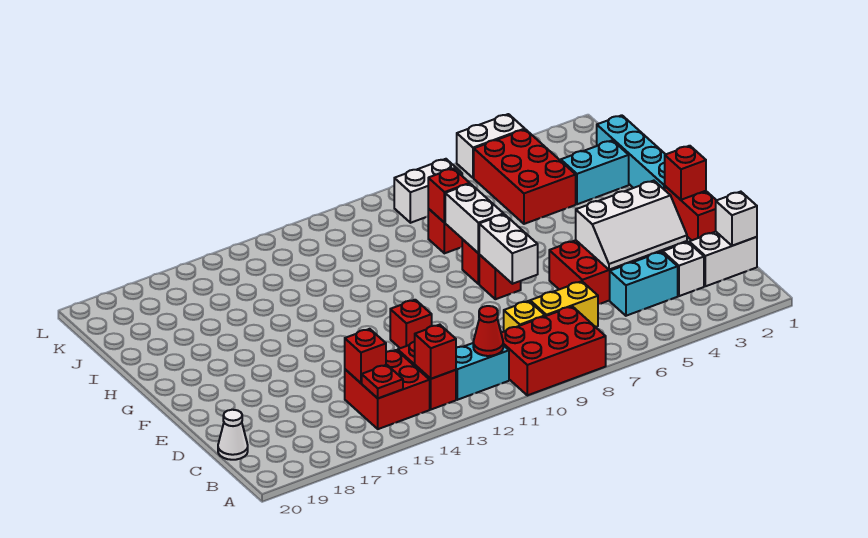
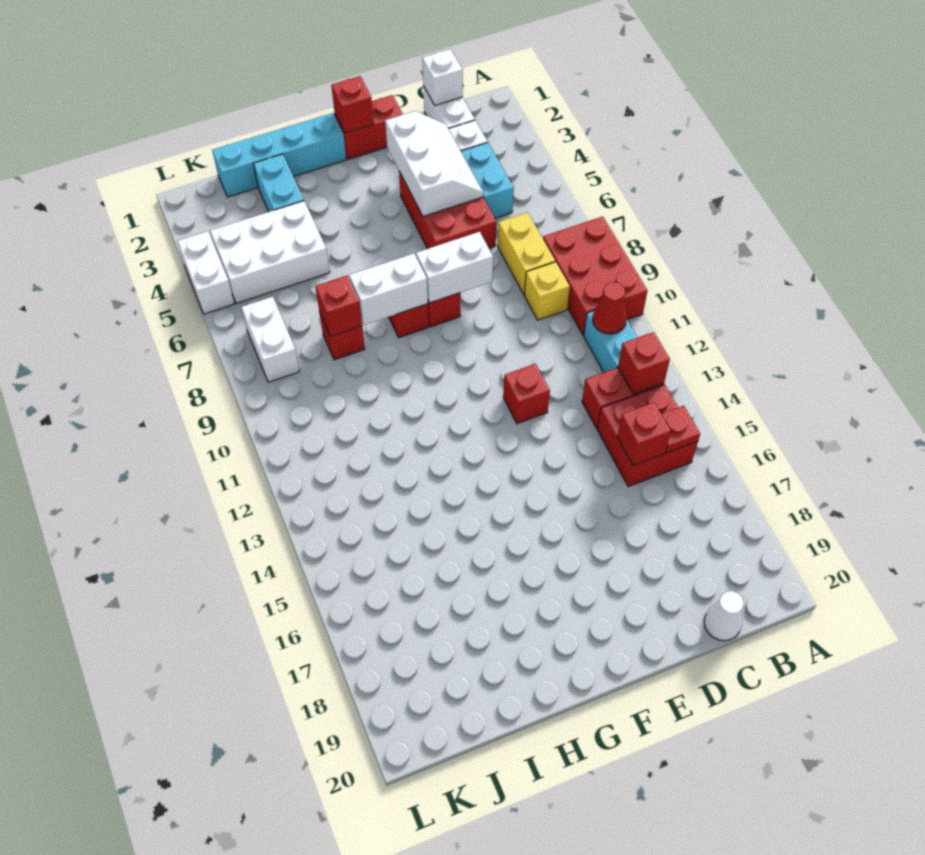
red brick I4:K5 level 1 -> white brick I4:K5 level 1

